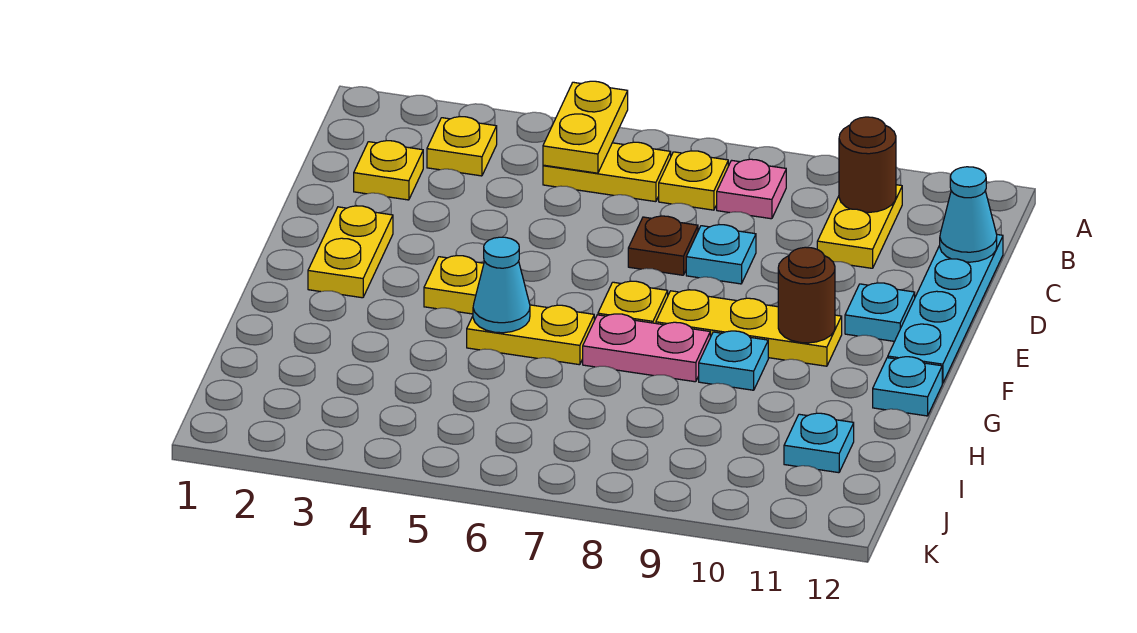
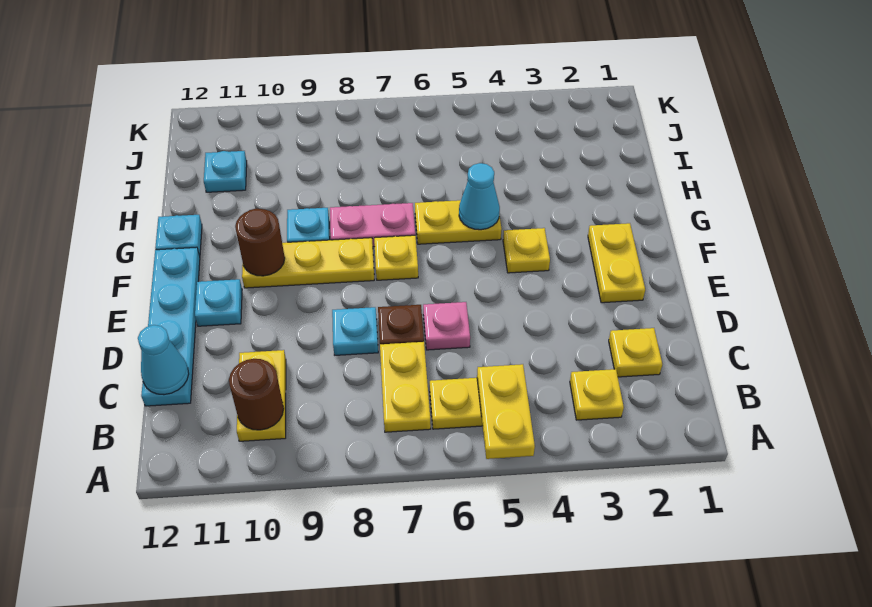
yellow plate B7 level 1 -> yellow plate B7:C7 level 1
pink plate B8 level 1 -> pink plate D6 level 1

